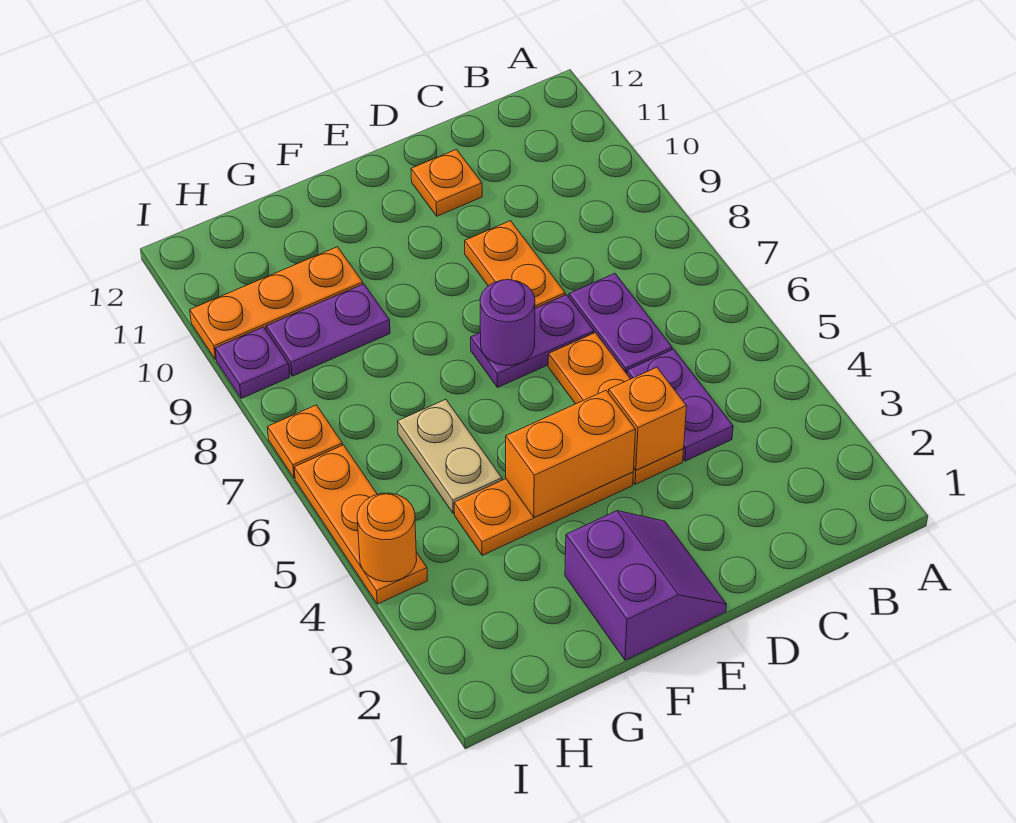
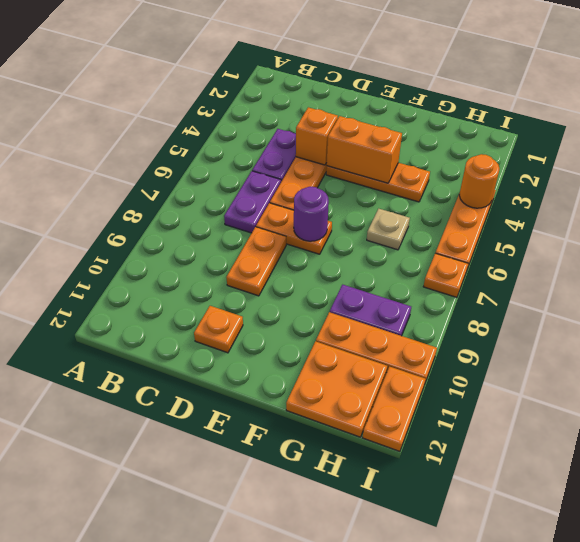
purple plate D7:E7 level 1 -> orange plate D7:E7 level 1
purple slope E1:F2 level 1 top F -> none
tan plate G5:G6 level 1 -> tan plate G6 level 1
none -> orange plate G11:H12 level 1
purple plate I9 level 1 -> none
none -> orange plate I11:I12 level 1

